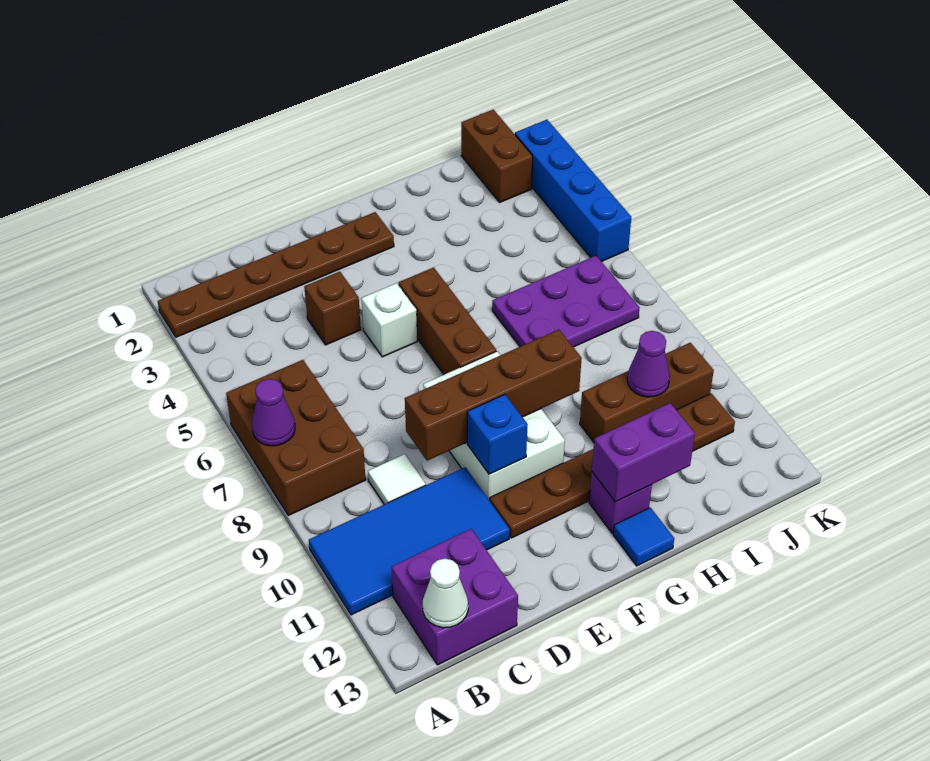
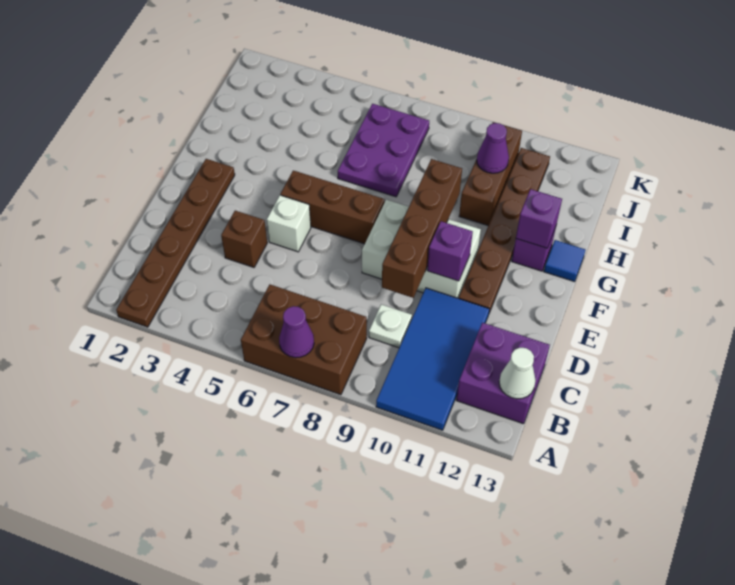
white tile C9 level 1 -> white plate C9 level 1
blue brick E10 level 2 -> purple brick E10 level 2
purple brick G12:H12 level 2 -> purple brick G12 level 2
brown brick J1:J2 level 1 -> none
blue brick K2:K5 level 1 -> none

